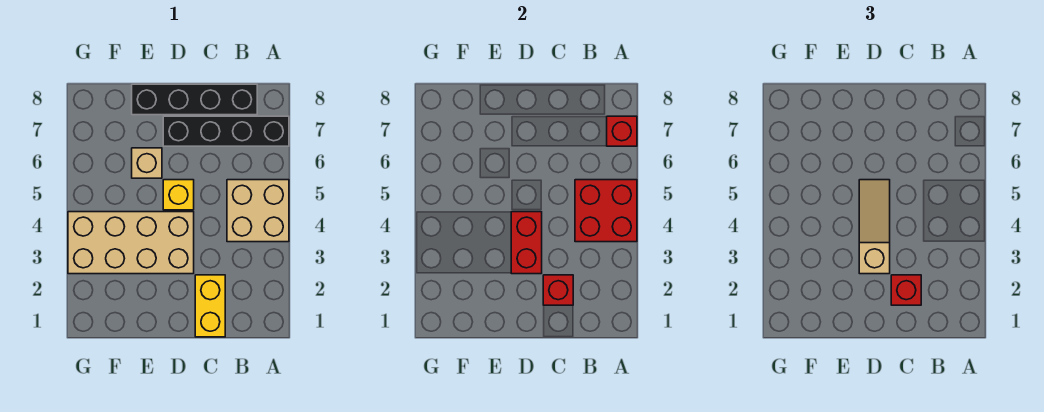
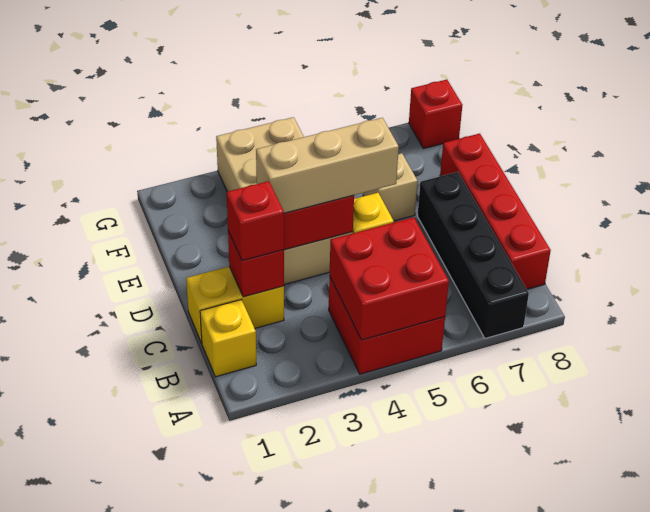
tan brick A4:B5 level 1 -> red brick A4:B5 level 1
red brick A7 level 2 -> red brick G8 level 1
none -> yellow brick B1 level 1
black brick B8:E8 level 1 -> red brick B8:E8 level 1
tan slope D3:D5 level 3 top 3 -> tan brick D3:D5 level 3

